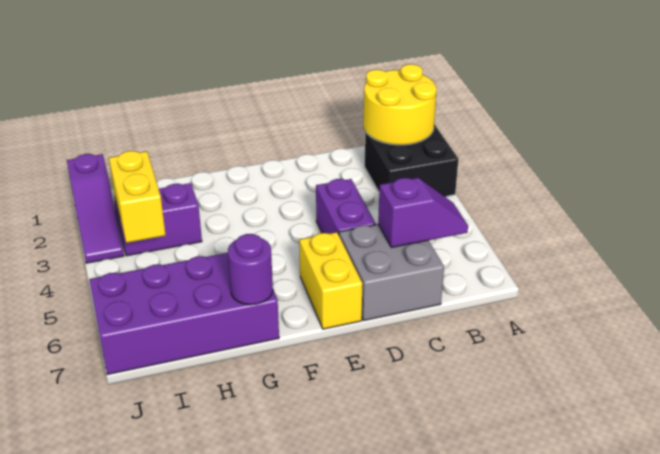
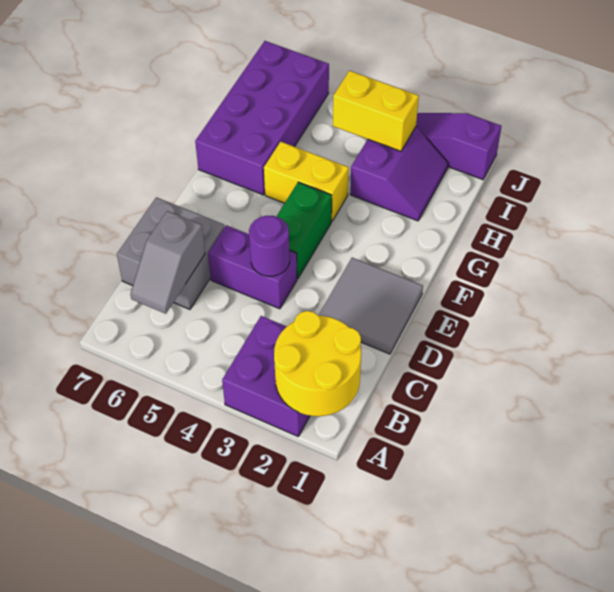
black brick A2:B3 level 1 -> purple brick A2:B3 level 1
purple slope B6:C6 level 2 top C -> grey slope B6:C6 level 2 top C
none -> grey tile D1:E2 level 1
none -> green brick E4:F4 level 1
yellow brick E6:E7 level 1 -> yellow brick G4:G5 level 1
purple round brick G7 level 2 -> purple round brick D4 level 2

